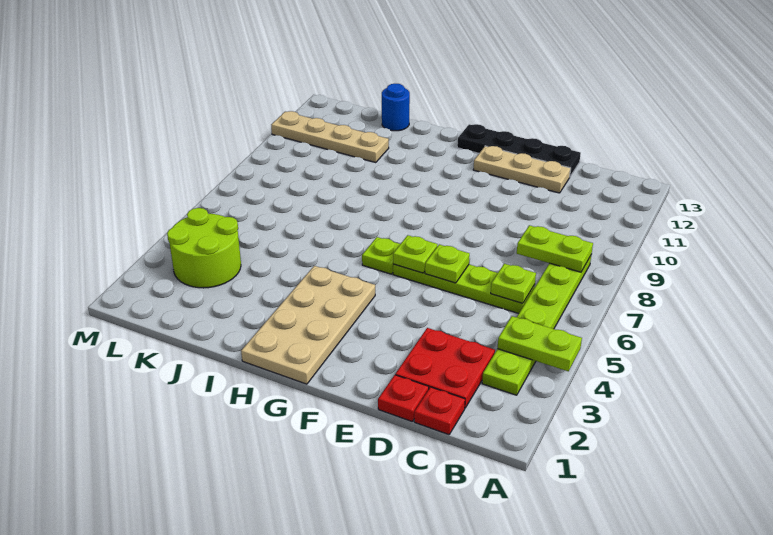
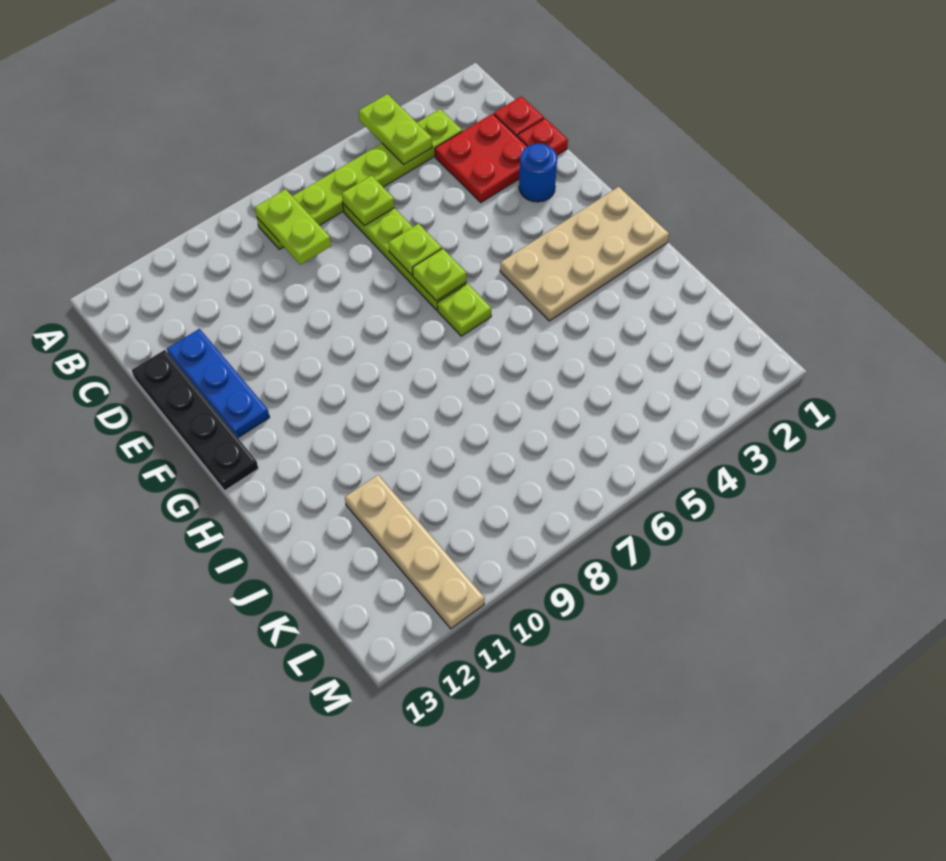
tan plate D12:F12 level 1 -> blue plate D12:F12 level 1
blue round brick J13 level 1 -> blue round brick E2 level 1
lime round brick K3:L4 level 1 -> none

